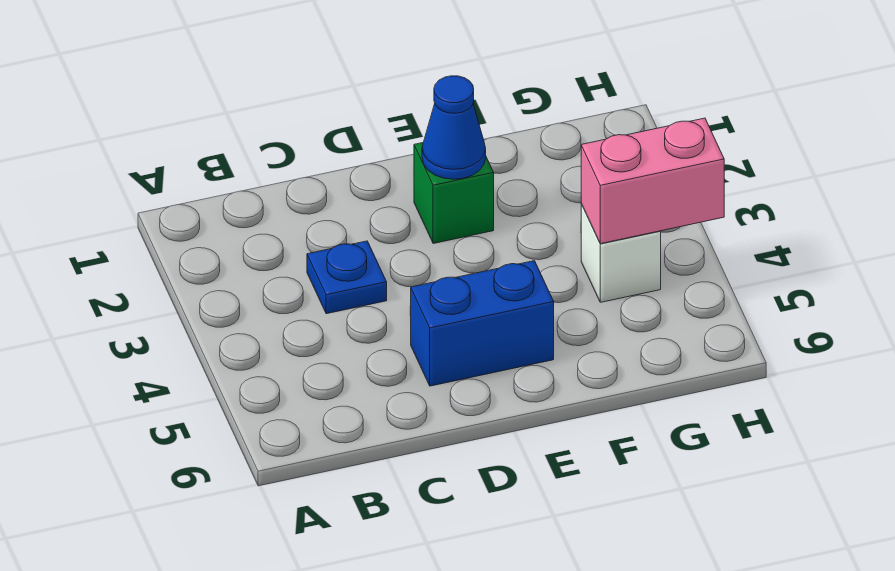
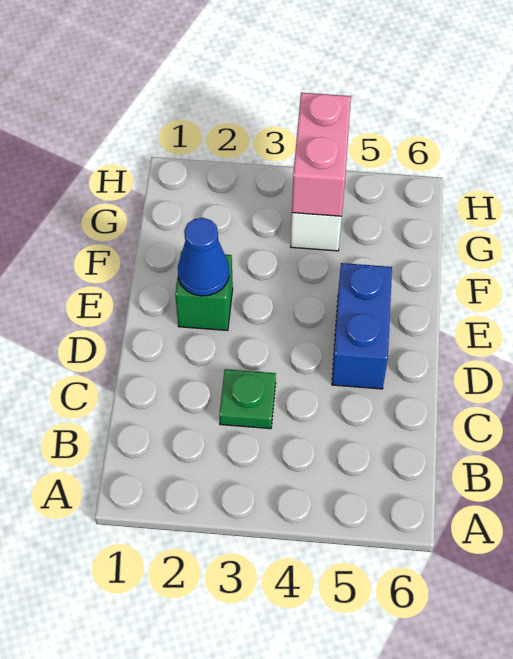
blue plate C3 level 1 -> green plate C3 level 1

